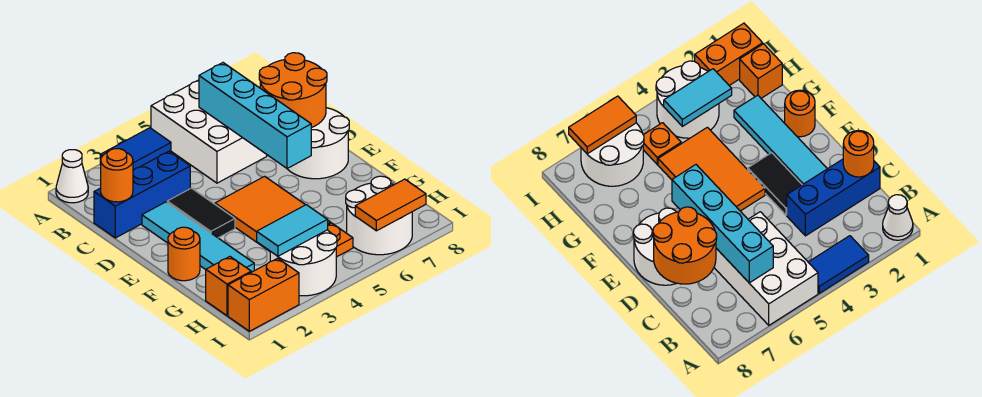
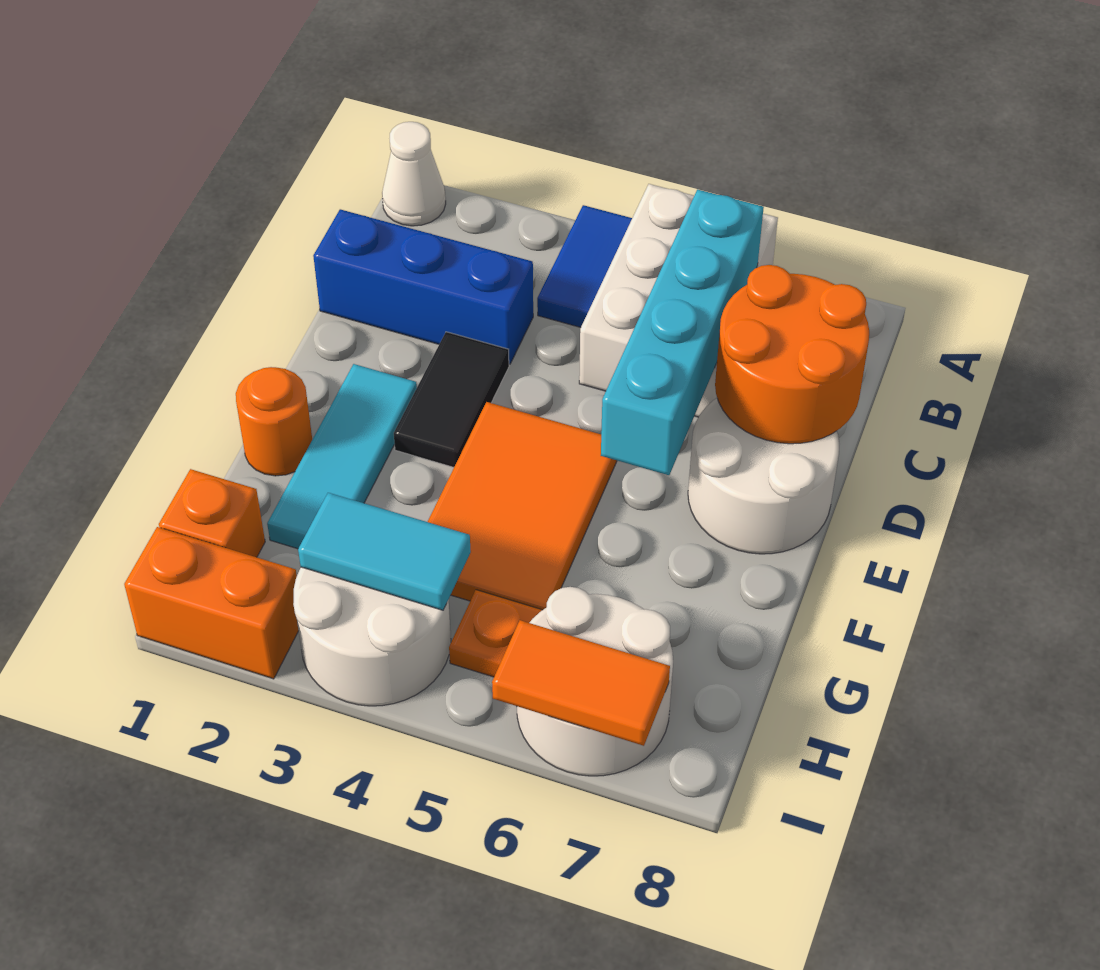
blue tile A3:A4 level 1 -> blue tile A4:B4 level 1
orange round brick C1 level 2 -> none
cyan tile D2:G2 level 1 -> cyan tile E2:G2 level 1

